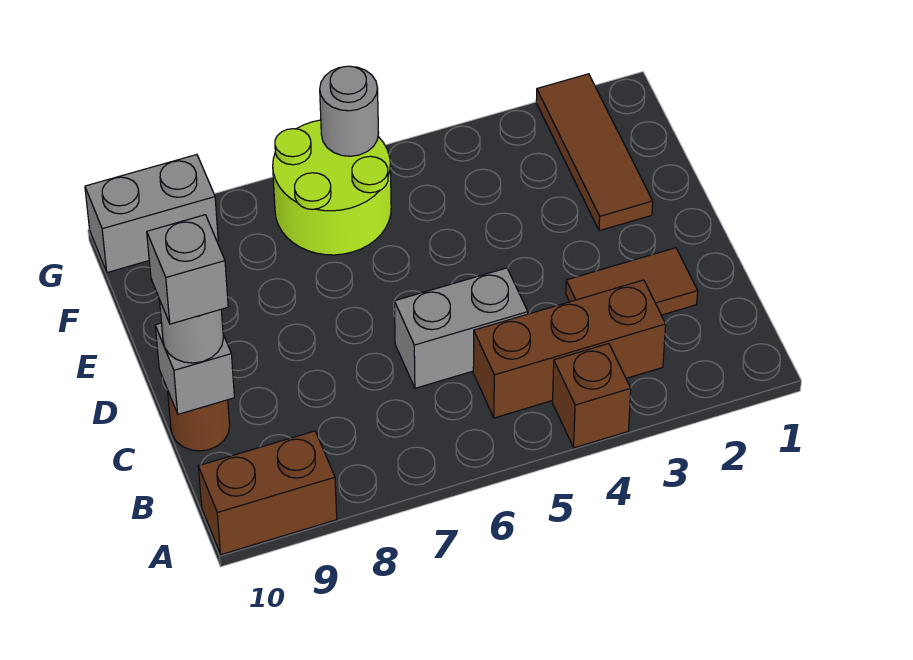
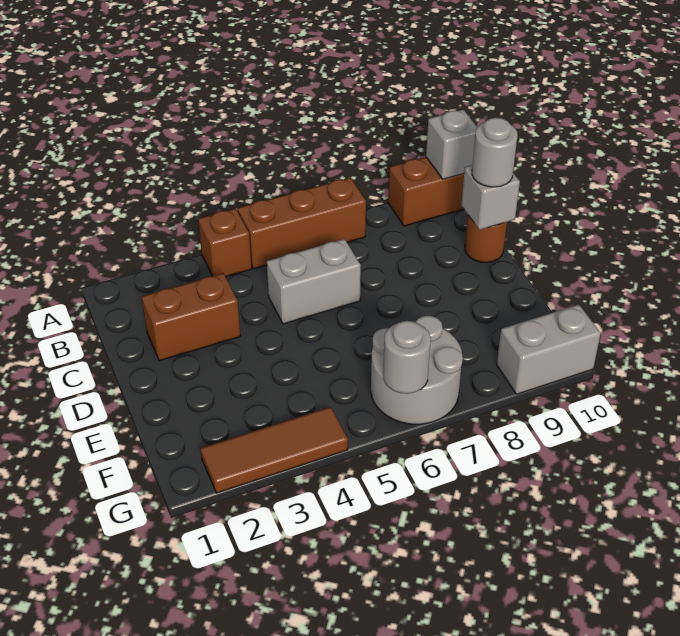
brown brick B3:B5 level 1 -> brown brick A5:A7 level 1
brown tile C2:C3 level 1 -> brown brick C2:C3 level 1
grey brick C10 level 4 -> grey brick A10 level 2
brown tile E2:G2 level 1 -> brown tile G2:G4 level 1
lime round brick F6:G7 level 1 -> grey round brick F6:G7 level 1

